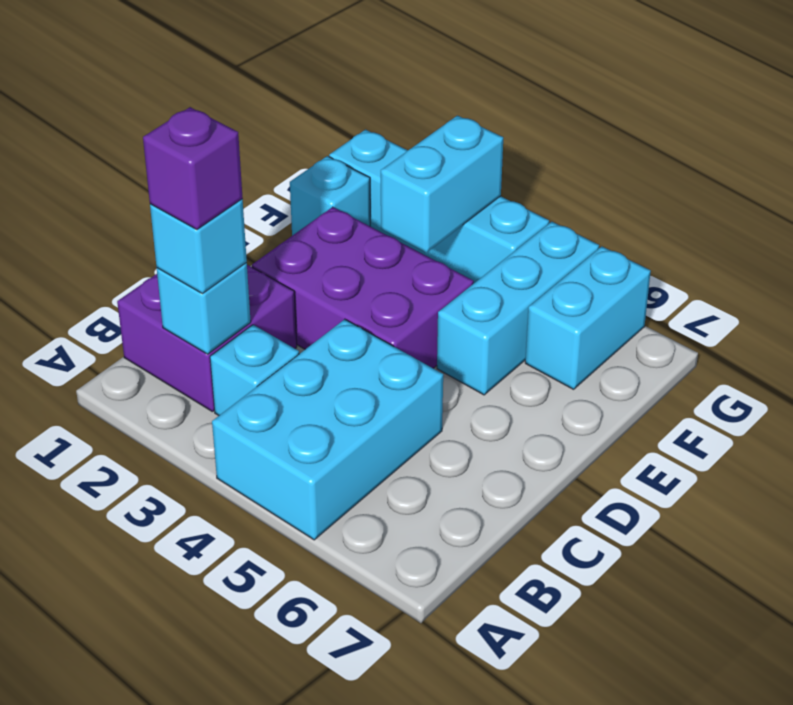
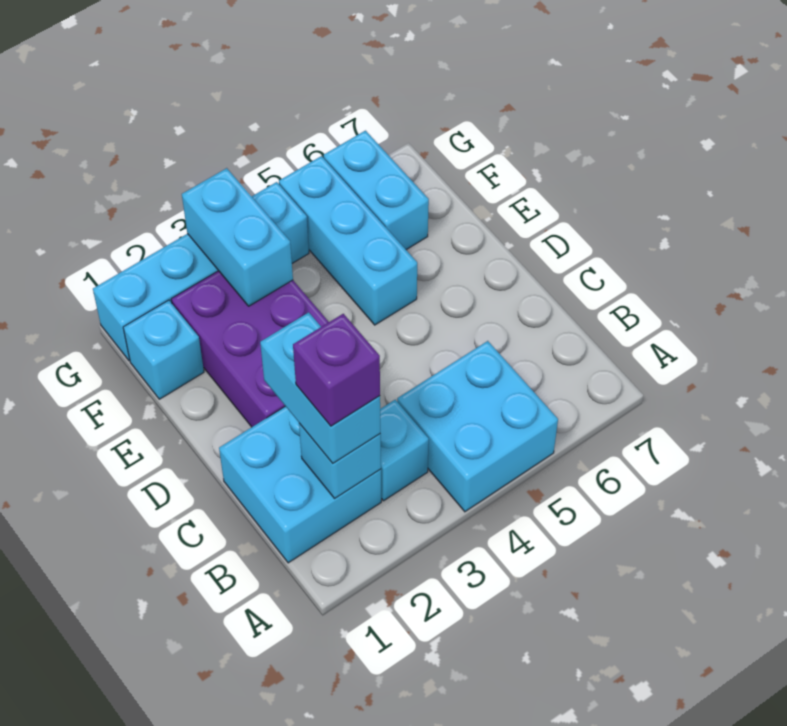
cyan brick A4:C5 level 1 -> cyan brick A4:B5 level 1
purple brick B1:C2 level 1 -> cyan brick B1:C2 level 1
cyan brick B2 level 3 -> cyan brick B2:C2 level 3
purple brick D2:E4 level 1 -> purple brick D2:F3 level 1

